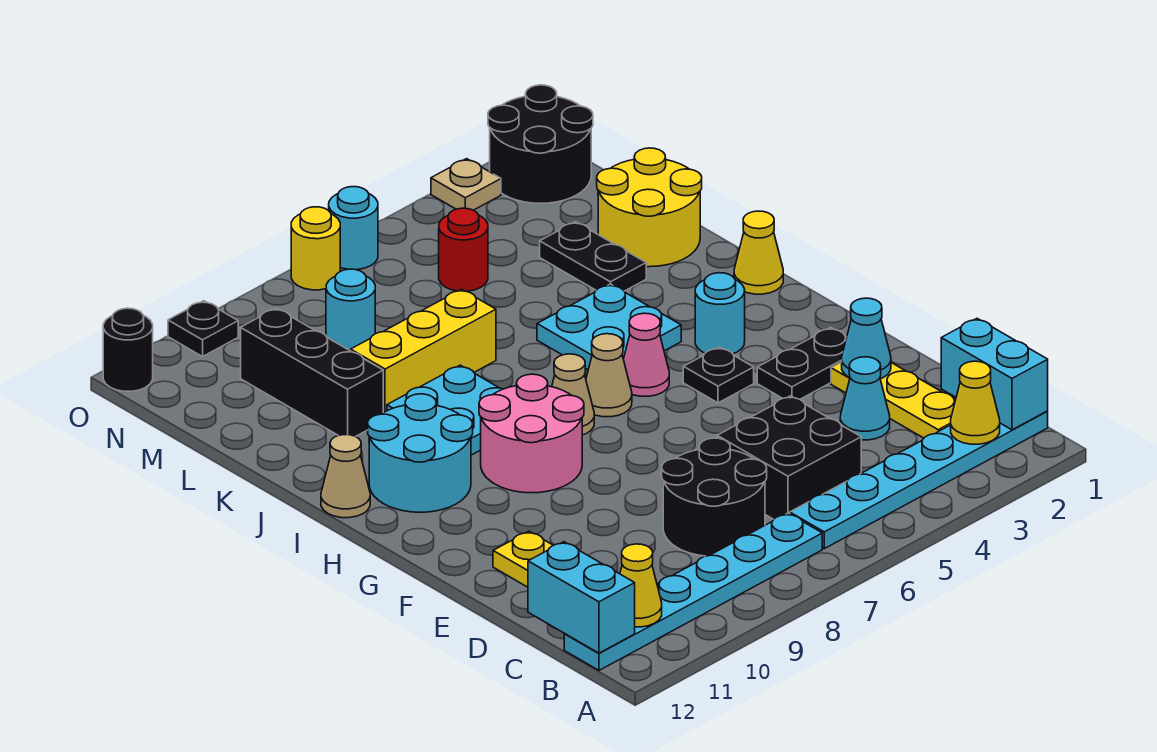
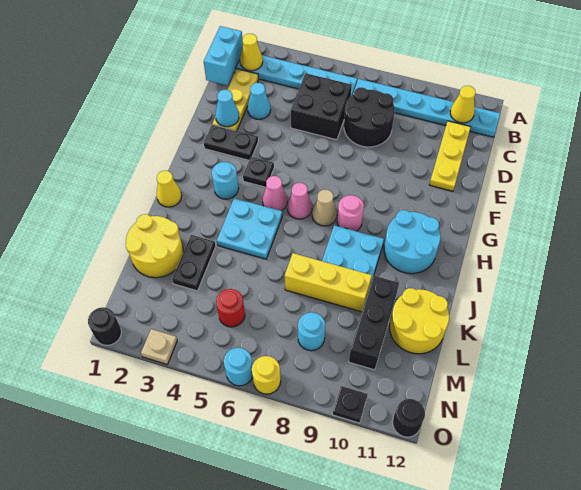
cyan brick B12:C12 level 2 -> none
pink round brick G8:H9 level 1 -> pink round brick H8 level 1
tan cone H6 level 1 -> pink cone H6 level 1
tan cone I12 level 1 -> none
none -> yellow round brick K11:L12 level 1
black round brick N1:O2 level 1 -> black round brick O1 level 1

